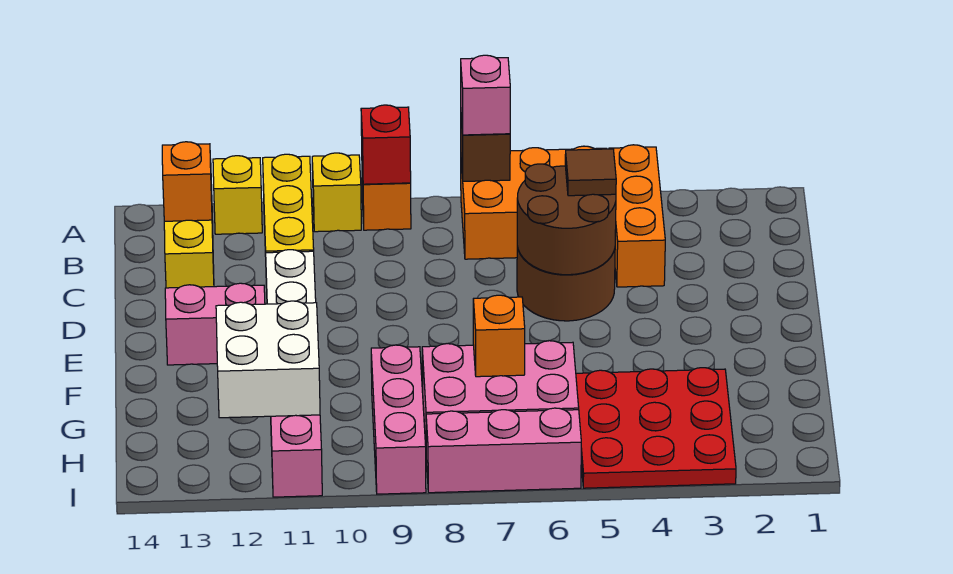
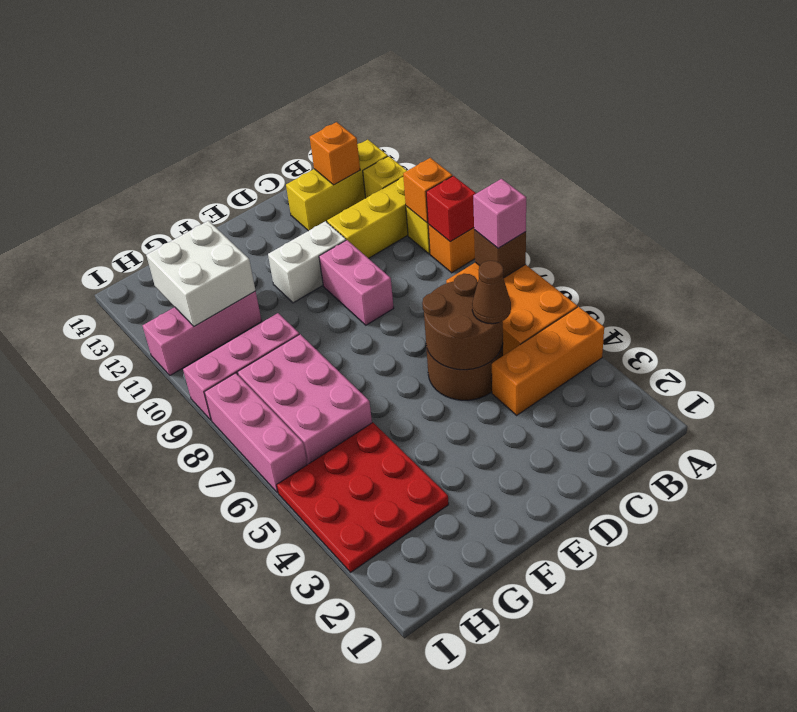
brown tile C5 level 3 -> brown cone C5 level 3
pink brick E12:E13 level 1 -> pink brick D9:D10 level 1
orange brick G7 level 2 -> orange brick A10 level 2

